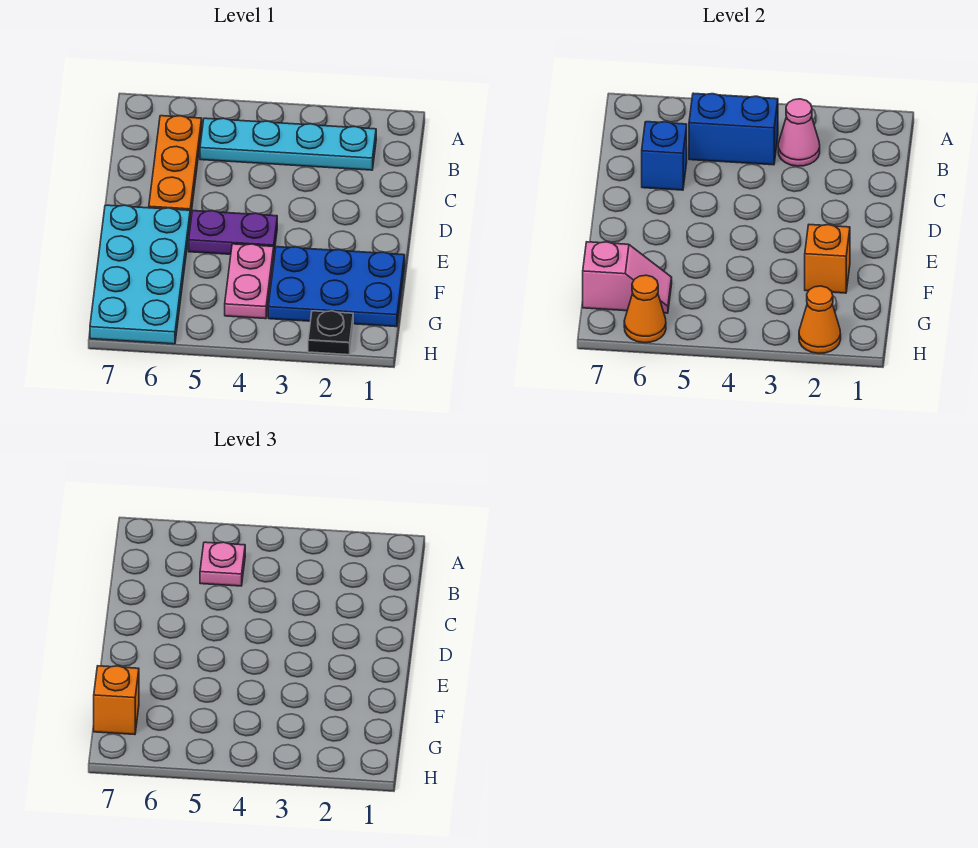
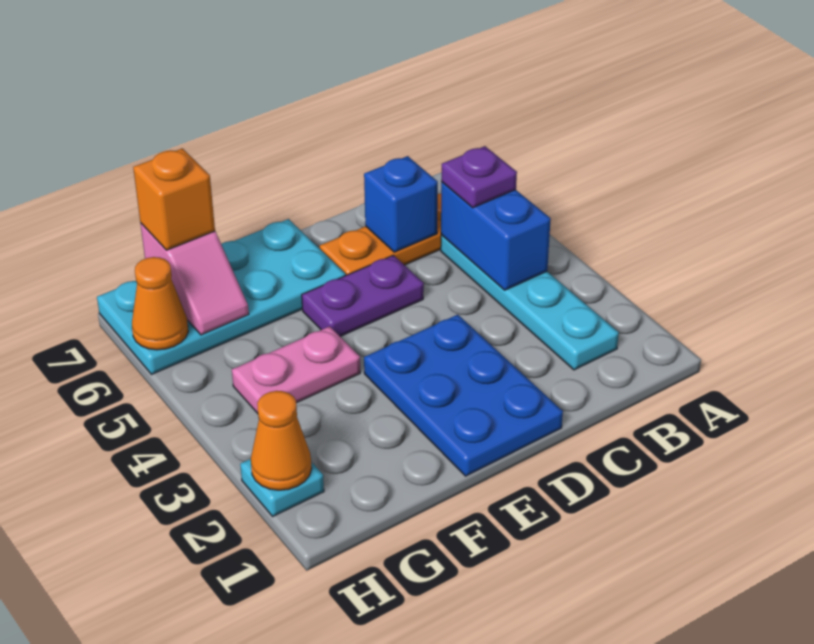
pink cone B3 level 2 -> none
pink plate B5 level 3 -> purple plate B5 level 3
purple plate E4:E5 level 1 -> purple plate D5:E5 level 1
blue plate F1:G3 level 1 -> blue plate D1:E3 level 1
orange brick F2 level 2 -> none
black plate H2 level 1 -> cyan plate H2 level 1

